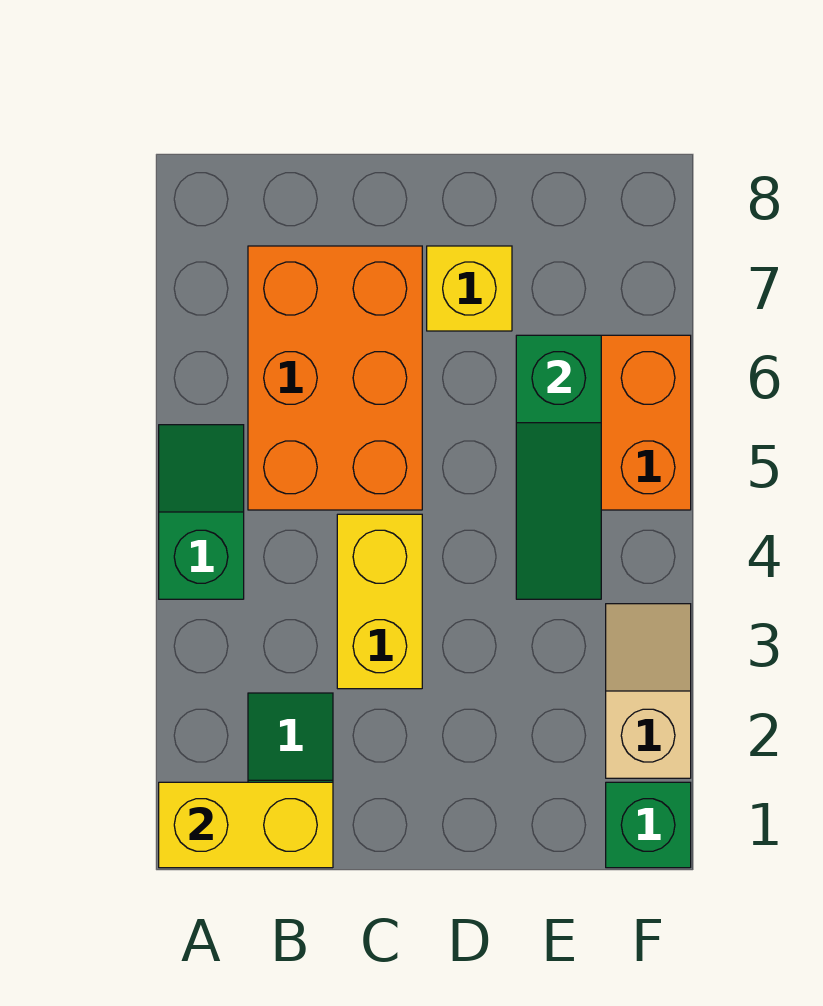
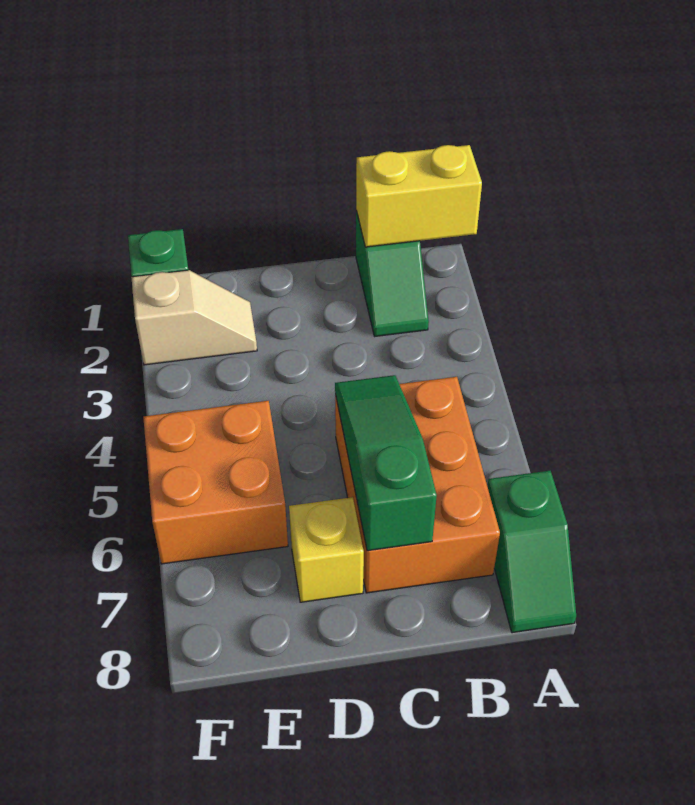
green slope A4:A5 level 1 top 4 -> green slope A7:A8 level 1 top 7
yellow brick C3:C4 level 1 -> none
green slope E4:E6 level 2 top 6 -> green slope C5:C7 level 2 top 7
tan slope F2:F3 level 1 top 2 -> tan slope E2:F2 level 1 top F

